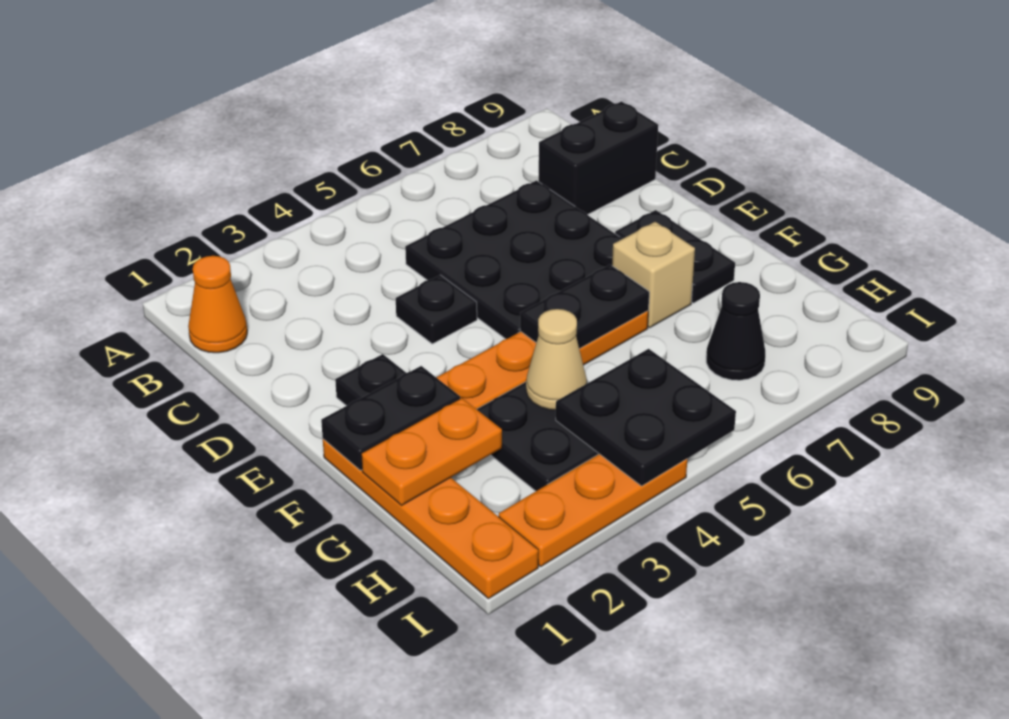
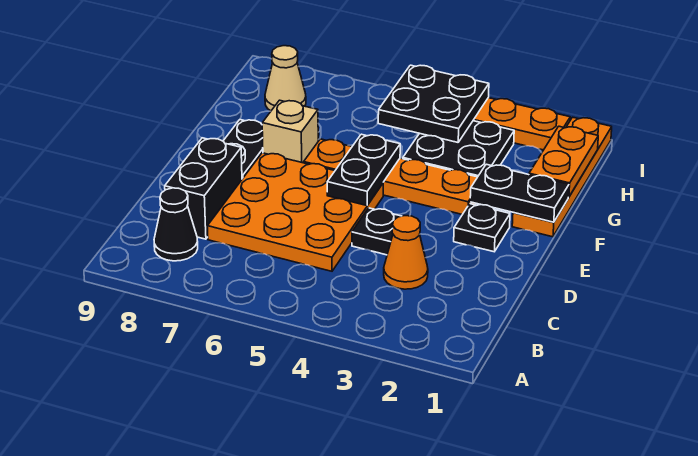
orange cone B1 level 1 -> orange cone C3 level 1
black plate C5:E7 level 1 -> orange plate C5:E7 level 1
black brick C8:C9 level 1 -> black brick C8:D8 level 1
black plate F5:F6 level 2 -> black plate E5:F5 level 2
orange plate G1:G2 level 2 -> orange plate G1:H1 level 2
tan cone G4 level 2 -> tan cone H8 level 1
black cone H7 level 1 -> black cone B8 level 1

